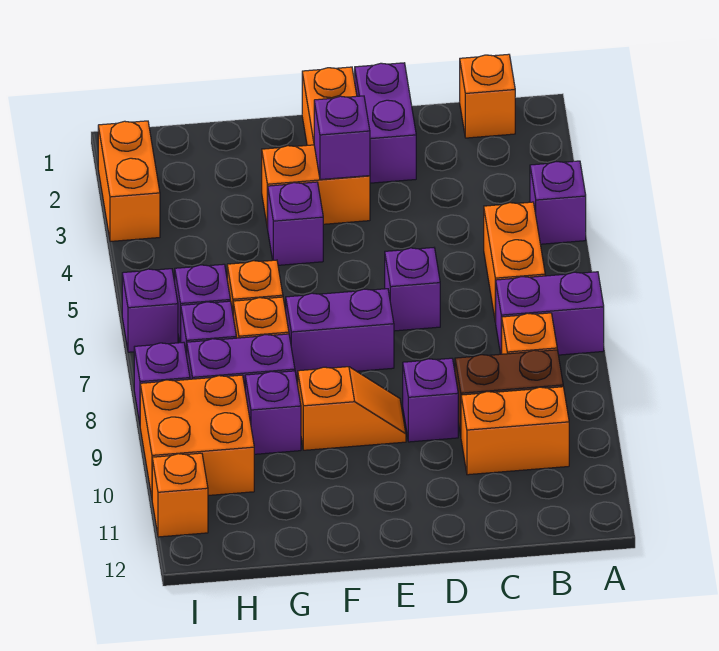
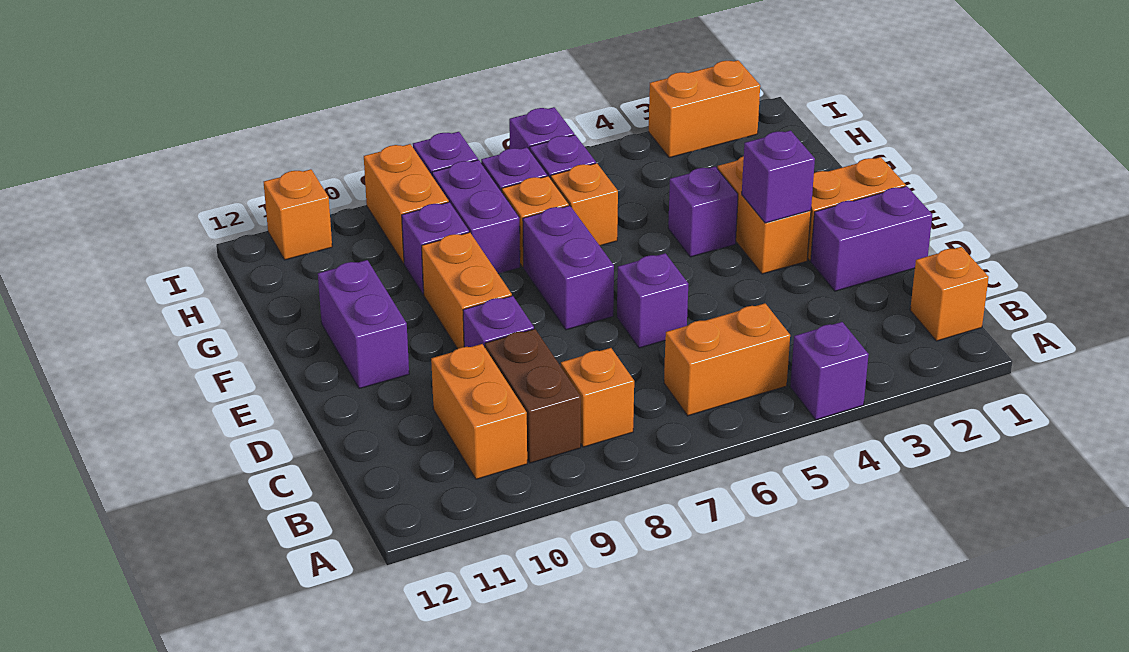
purple brick A7:B7 level 1 -> purple brick E11:F11 level 1
orange slope E9:F9 level 1 top F -> orange brick E9:F9 level 1
orange brick H9:I10 level 1 -> orange brick H9:I9 level 1

